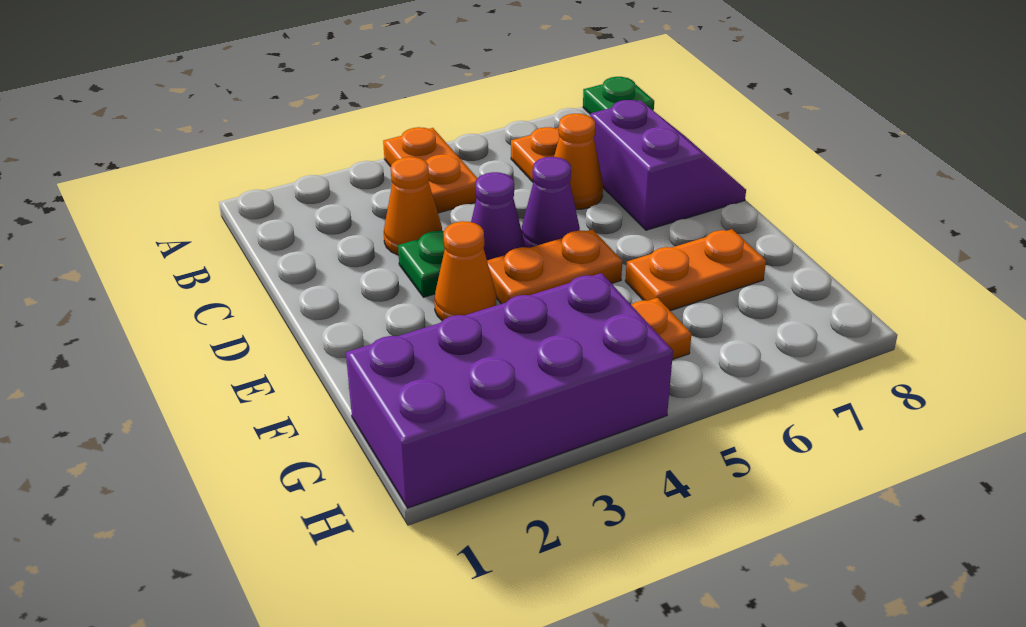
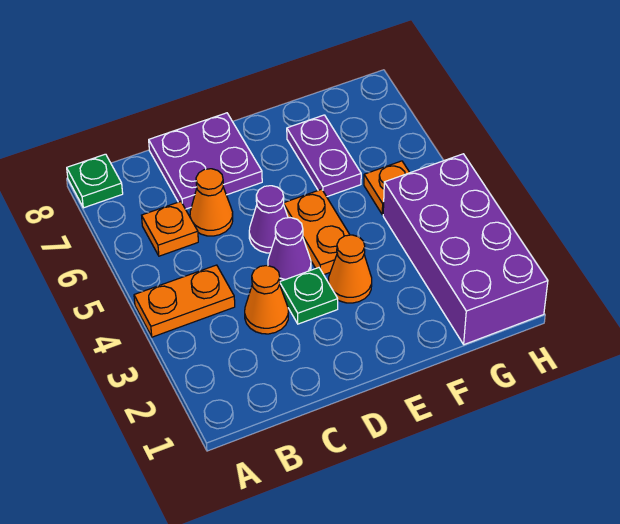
purple slope C7:D8 level 1 top 7 -> purple plate C7:D8 level 1
orange plate F6:F7 level 1 -> purple plate F6:F7 level 1

